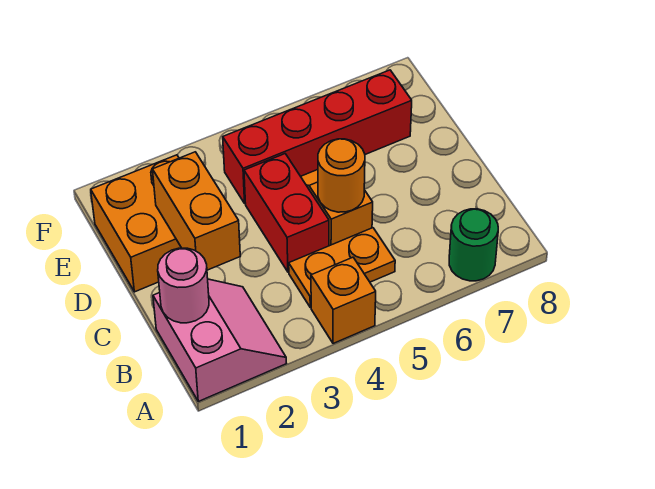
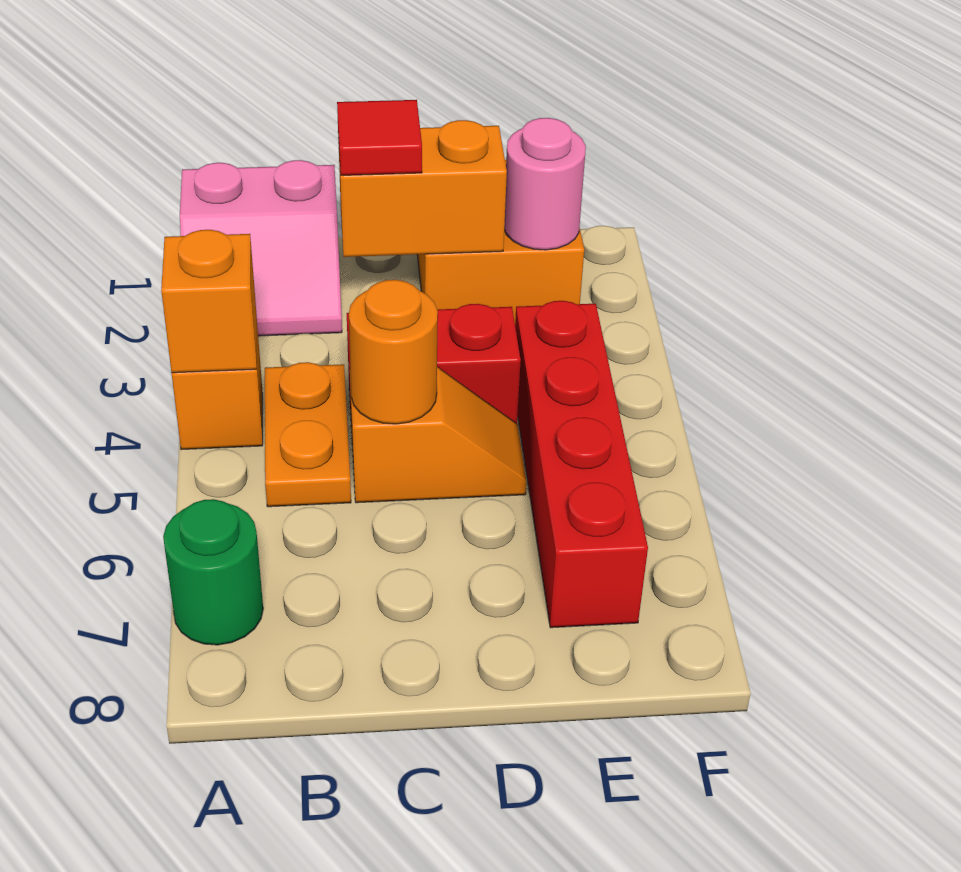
none -> orange brick A4 level 2
pink round brick B1 level 2 -> pink round brick E2 level 2
none -> red tile C2 level 3

